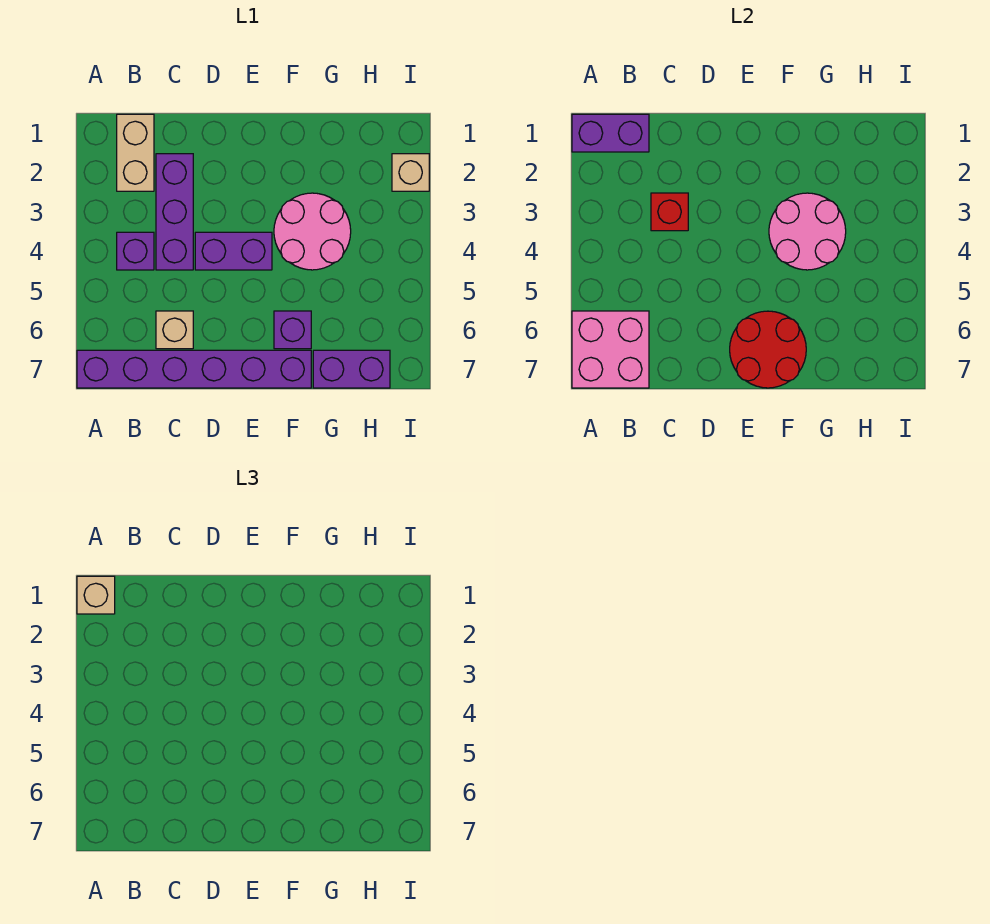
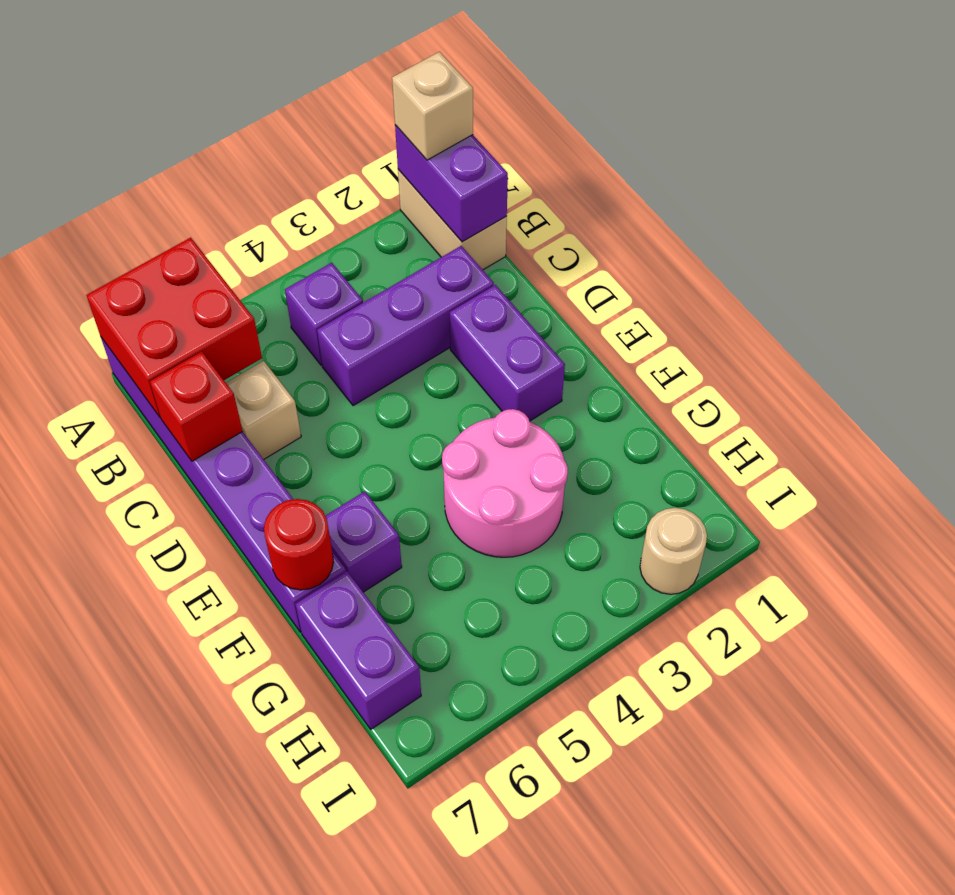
pink brick A6:B7 level 2 -> red brick A6:B7 level 2
tan brick B1:B2 level 1 -> tan brick A1:B1 level 1
red brick C3 level 2 -> red brick C7 level 2
purple brick D4:E4 level 1 -> purple brick D2:E2 level 1
red round brick E6:F7 level 2 -> red round brick F7 level 2
pink round brick F3:G4 level 2 -> none
tan brick I2 level 1 -> tan round brick I2 level 1

